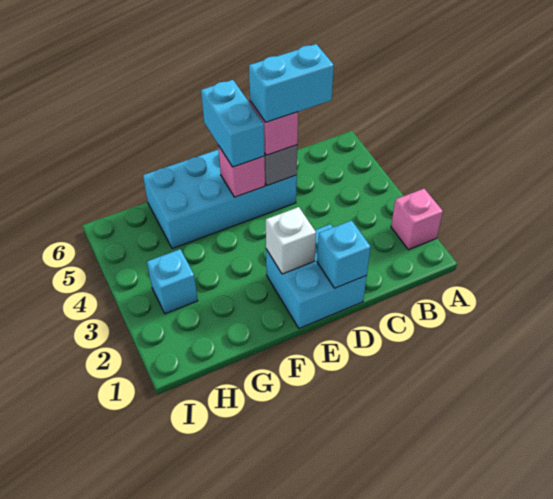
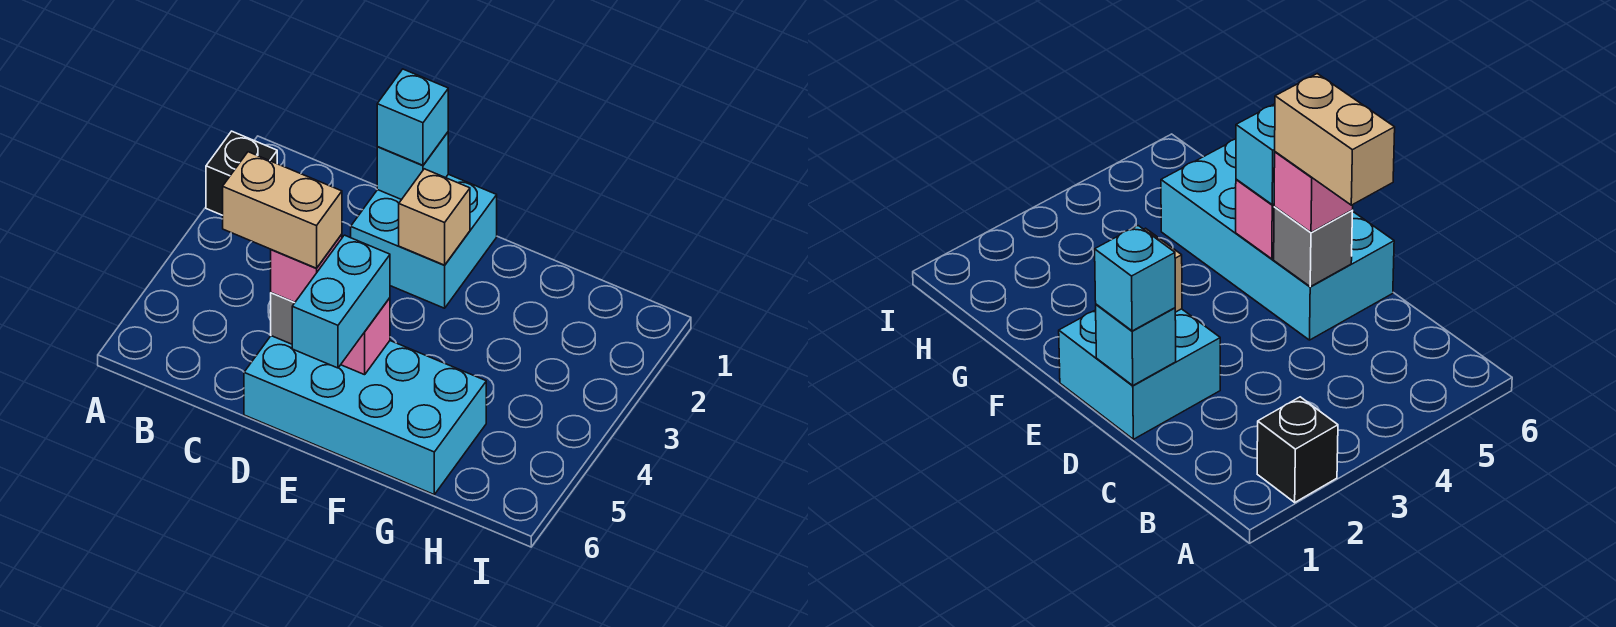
pink brick A2 level 1 -> black brick A2 level 1
cyan brick C5:D5 level 4 -> tan brick C5:D5 level 4
white brick E2 level 2 -> tan brick E2 level 2
cyan brick H3 level 1 -> cyan brick D1 level 3

